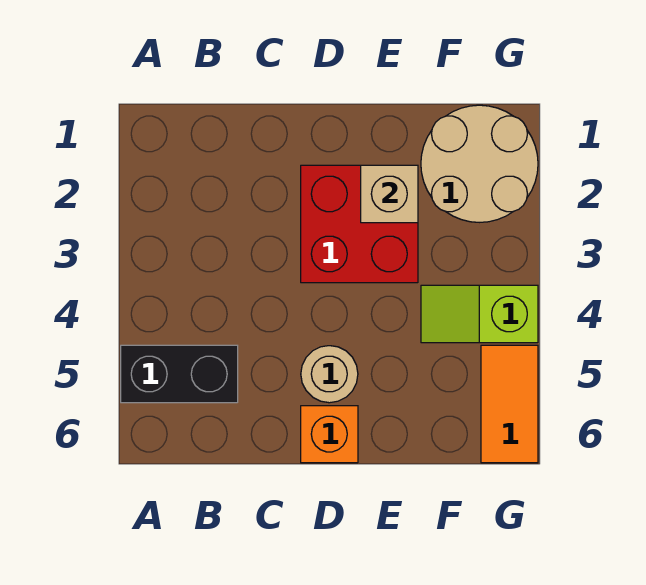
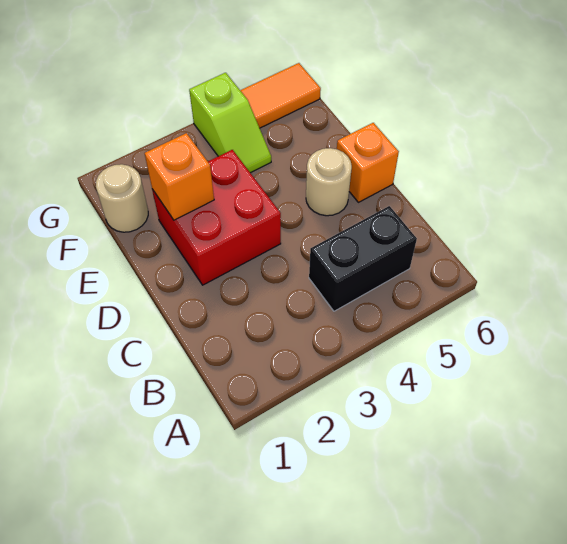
black brick A5:B5 level 1 -> black brick B4:B5 level 1
tan brick E2 level 2 -> orange brick E2 level 2
tan round brick F1:G2 level 1 -> tan round brick F1 level 1

